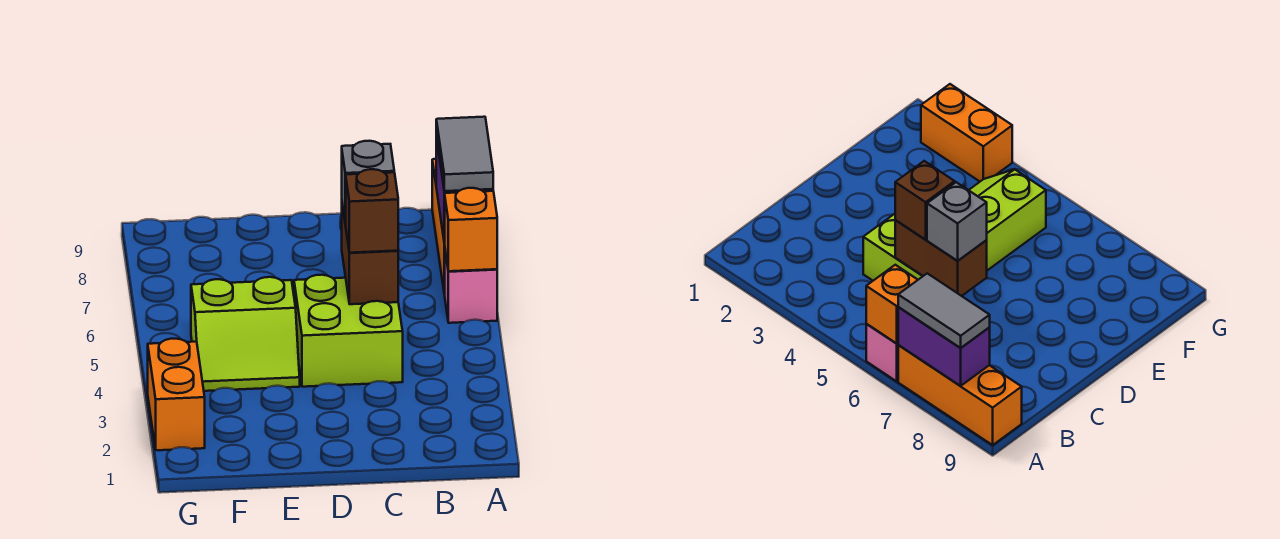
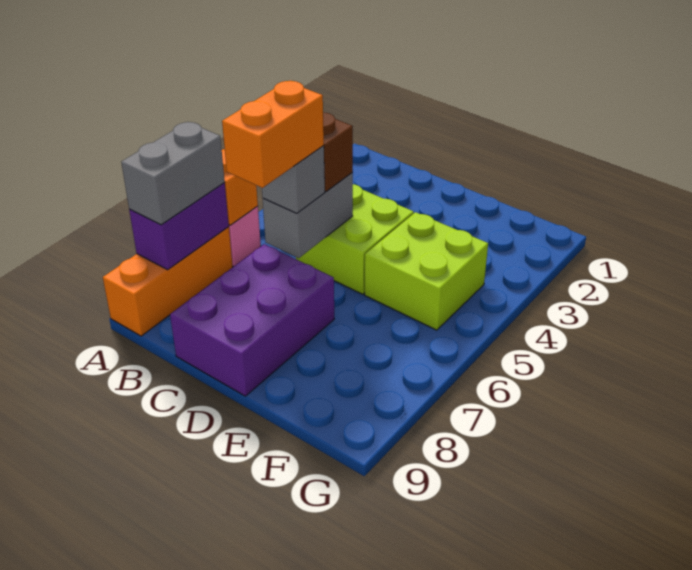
grey tile A7:A8 level 3 -> grey brick A7:A8 level 3
brown brick C5:C6 level 2 -> grey brick C5:C6 level 2
none -> purple brick C7:D9 level 1
lime slope E4:F5 level 1 top 5 -> lime brick E4:F5 level 1
orange brick G2:G3 level 1 -> orange brick C6:C7 level 4

